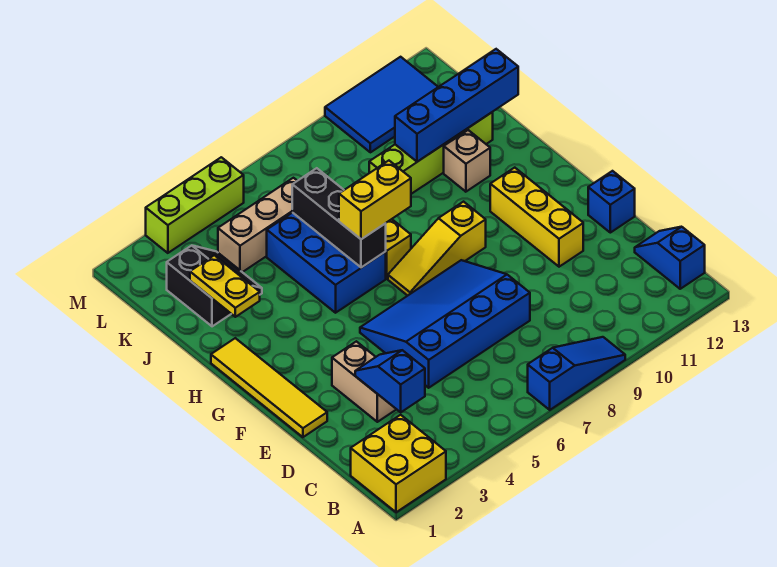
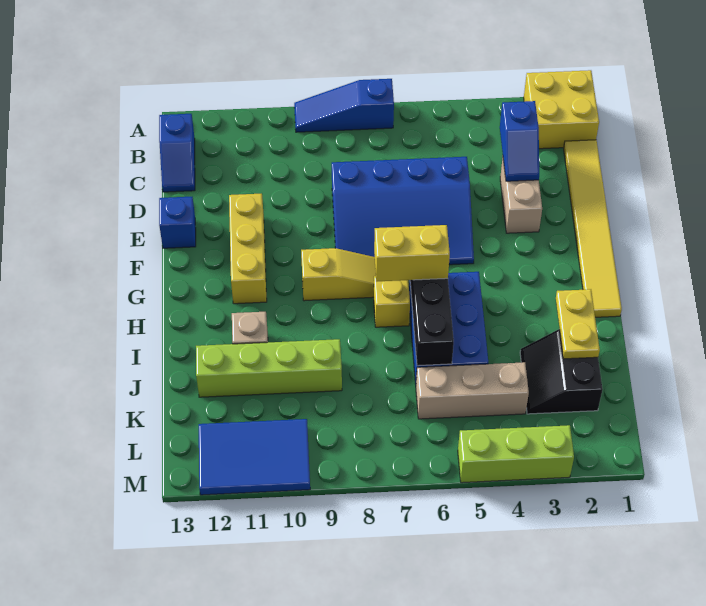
yellow tile E1:H1 level 1 -> yellow tile C1:H1 level 1
blue brick J10:J13 level 2 -> none

